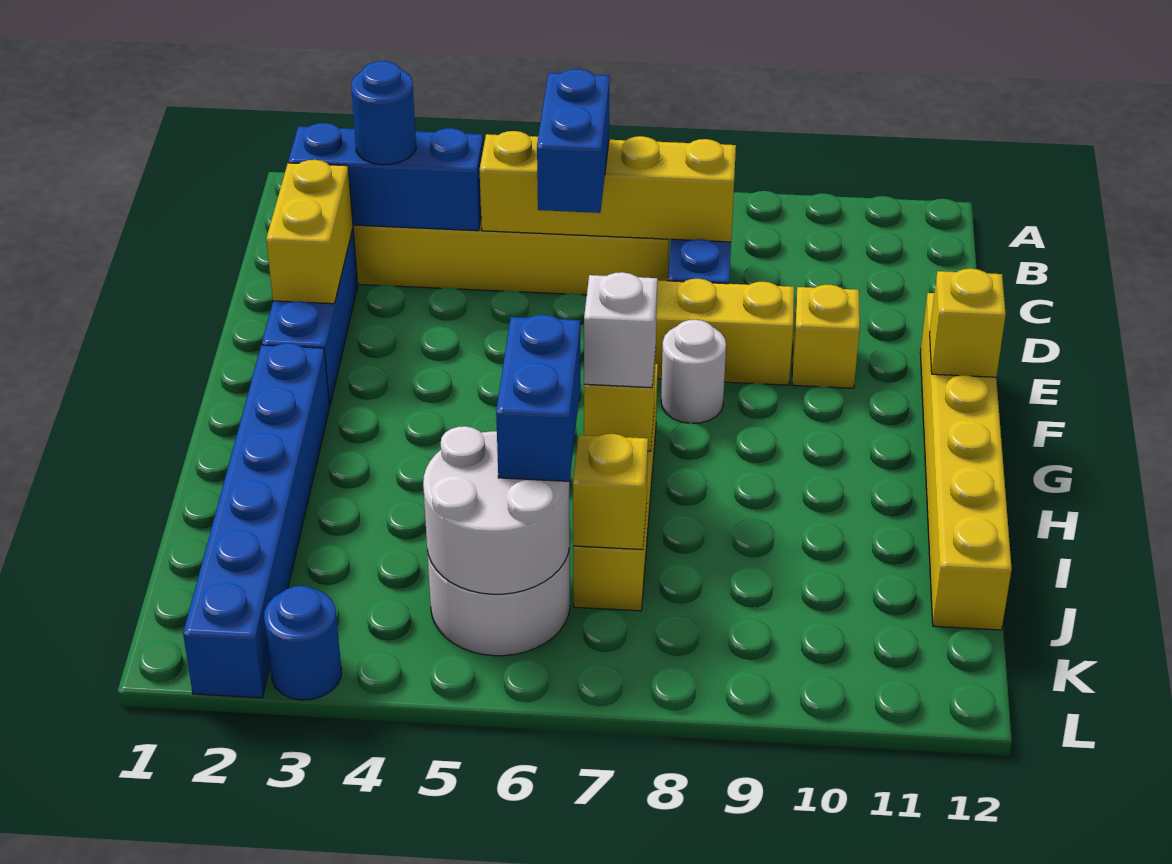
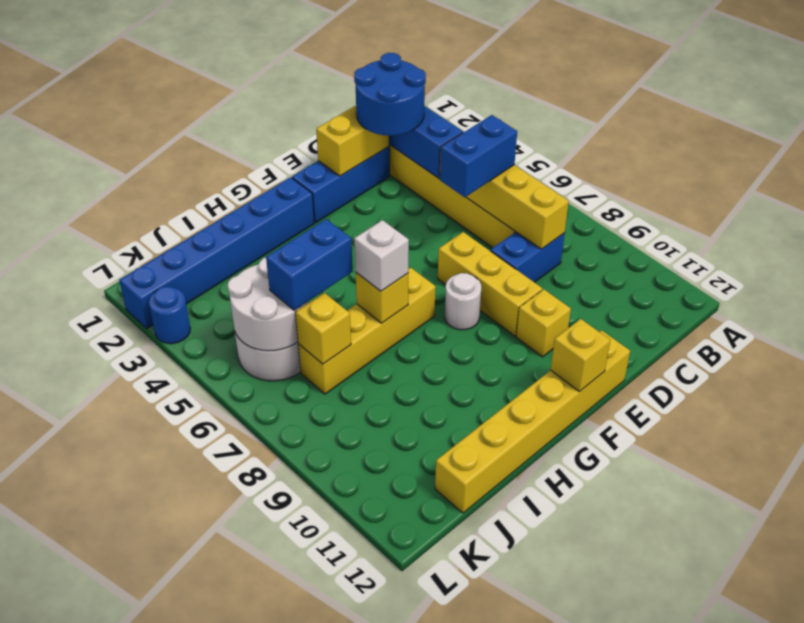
blue round brick C3 level 3 -> blue round brick C2:D3 level 3

